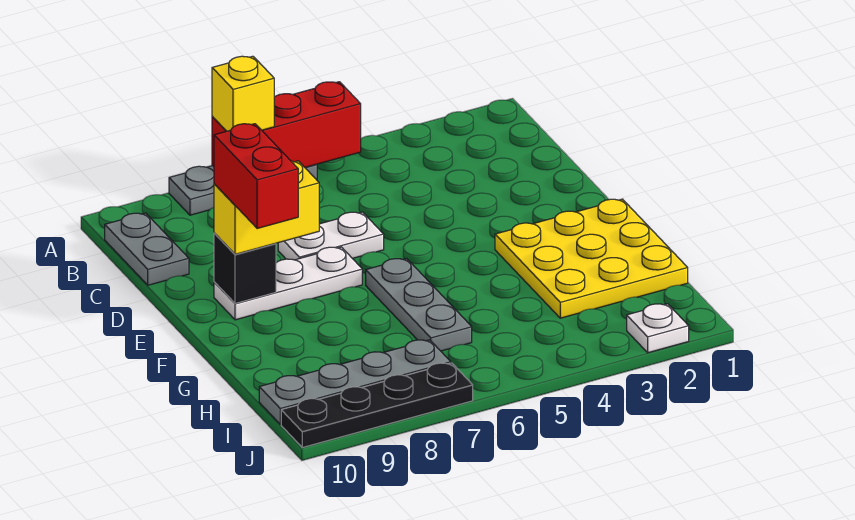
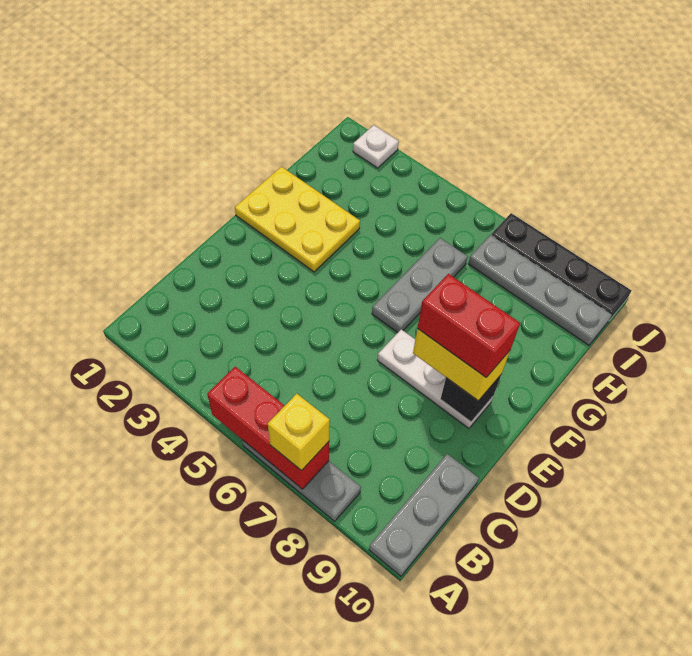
grey plate B10:C10 level 1 -> grey plate A10:C10 level 1
white plate D6:D7 level 1 -> none
red brick E9:F9 level 4 -> red brick E8:E9 level 4
yellow plate F1:H3 level 1 -> yellow plate F1:G3 level 1

